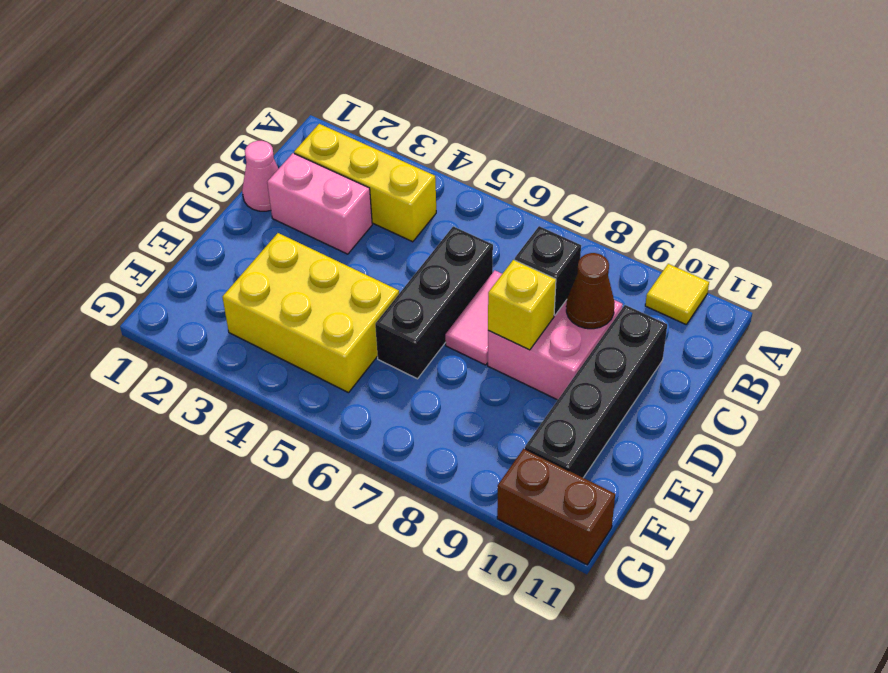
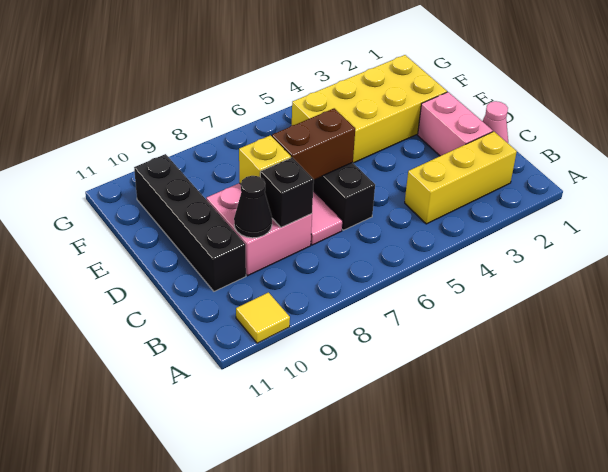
pink brick C2:C3 level 1 -> pink brick C2:D2 level 1
brown cone C9 level 2 -> black cone C9 level 2
yellow brick E3:F5 level 1 -> yellow brick E2:F5 level 1
brown brick G10:G11 level 1 -> brown brick D6:D7 level 2

